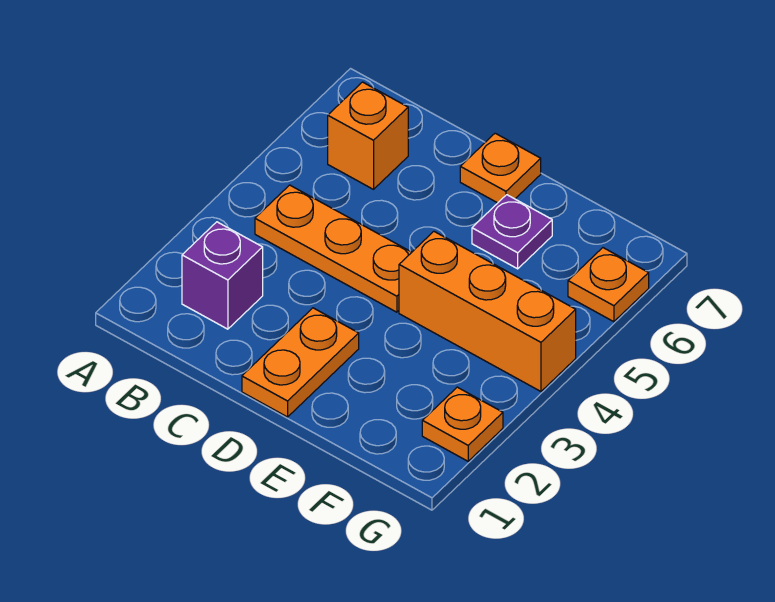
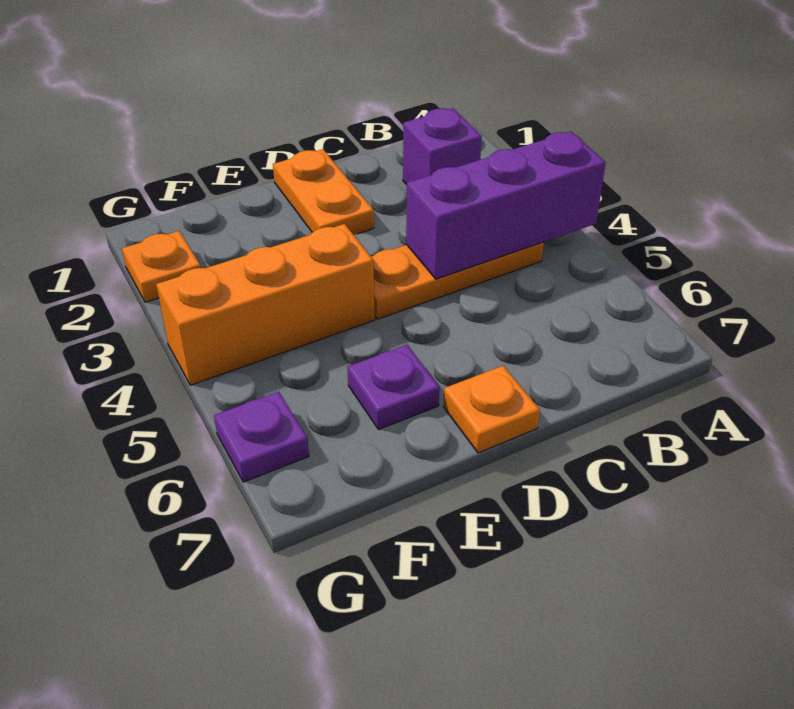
none -> purple brick A4:C4 level 2
orange brick B6 level 1 -> none
orange plate G6 level 1 -> purple plate G6 level 1

